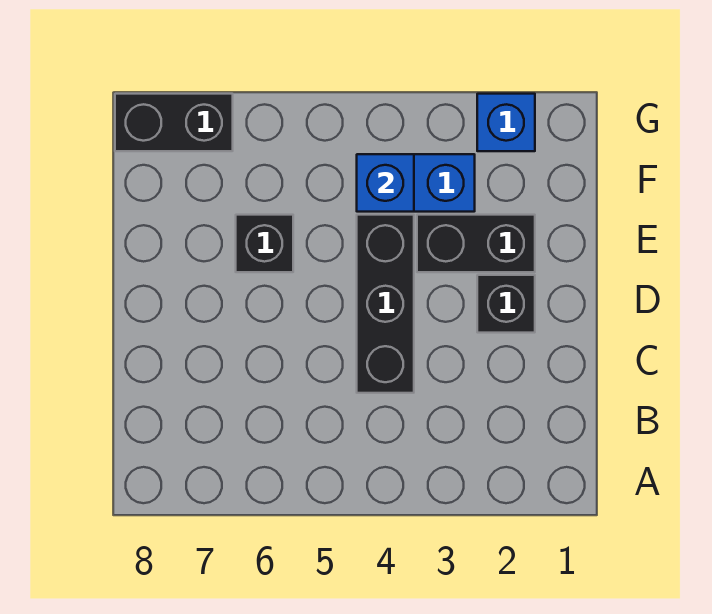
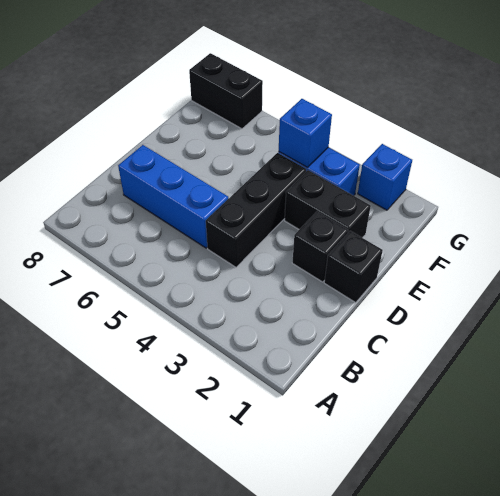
none -> blue brick C5:C7 level 1
black brick E6 level 1 -> black brick D1 level 1

